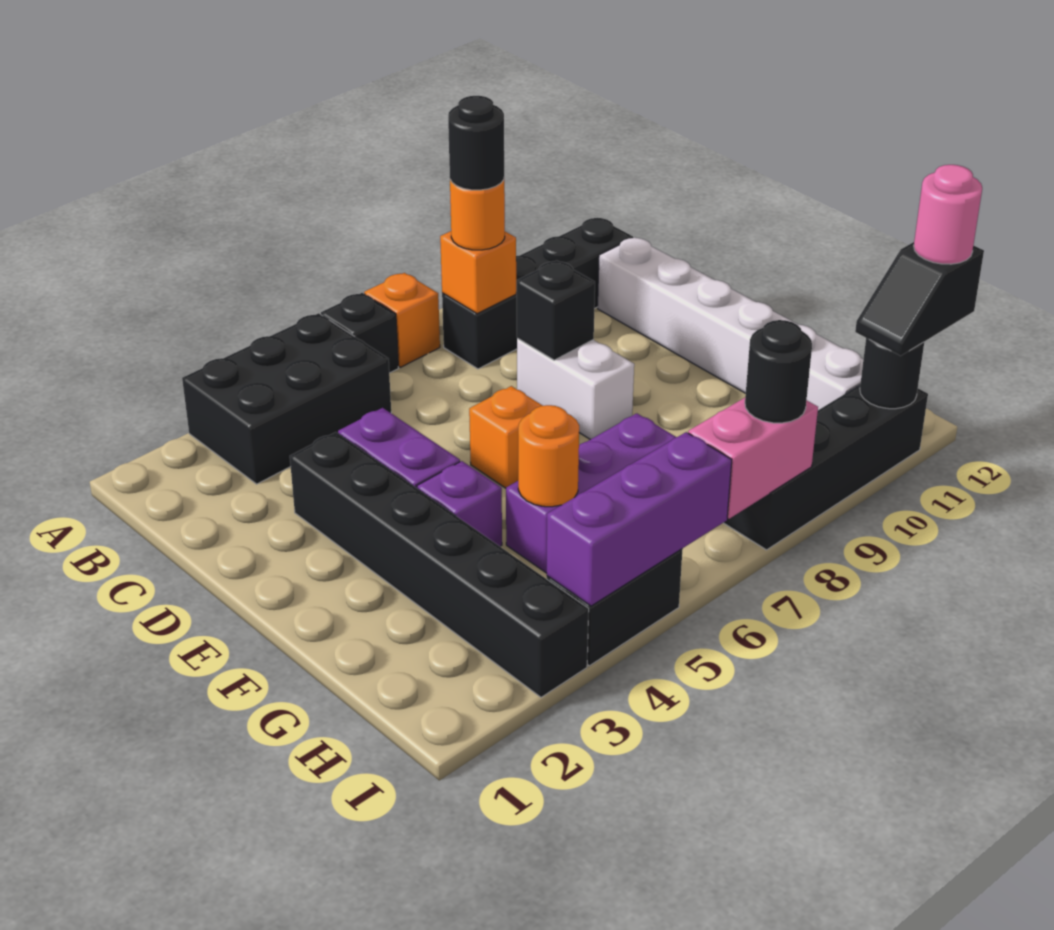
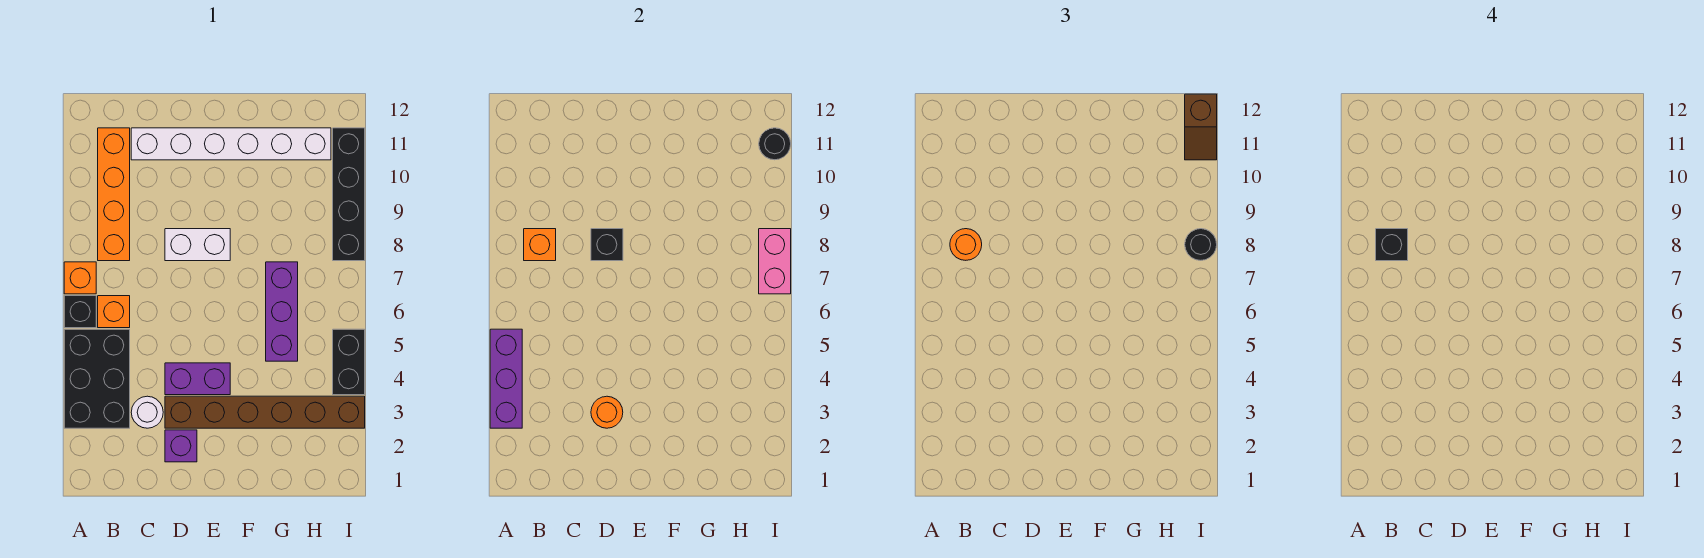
black brick B8:B11 level 1 -> orange brick B8:B11 level 1
black round brick B8 level 4 -> black brick B8 level 4
none -> white round brick C3 level 1
black brick D3:I3 level 1 -> brown brick D3:I3 level 1
orange brick E6 level 1 -> orange brick B6 level 1
purple brick F4 level 1 -> purple brick D2 level 1
orange round brick G5 level 2 -> orange round brick D3 level 2
purple brick I4:I6 level 2 -> purple brick A3:A5 level 2
black slope I11:I12 level 3 top 12 -> brown slope I11:I12 level 3 top 12
pink round brick I12 level 4 -> none

